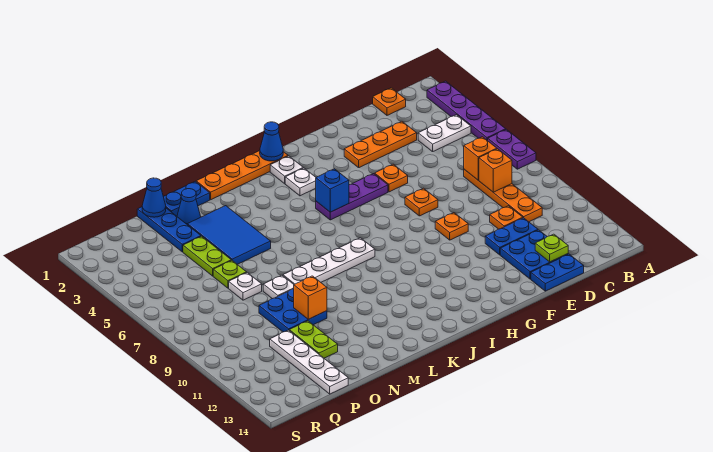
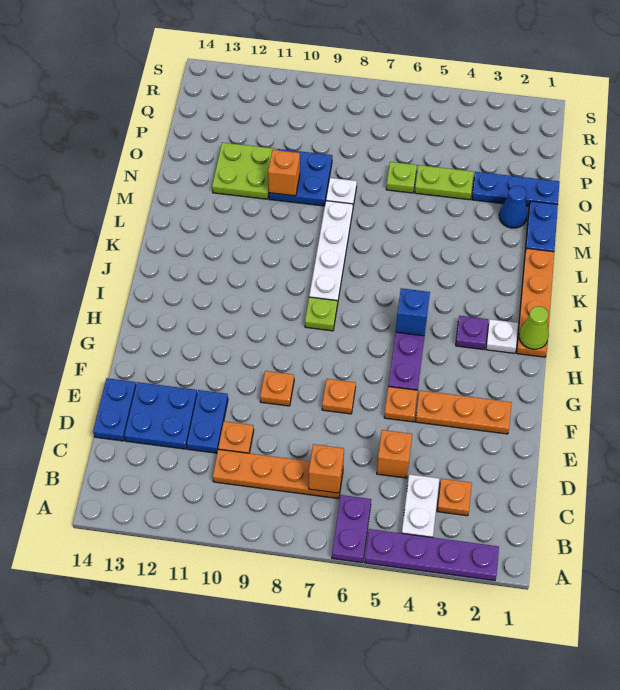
purple plate A6:A7 level 1 -> purple plate A6:B6 level 1
orange plate C1 level 1 -> orange plate C3 level 1
orange brick C8 level 2 -> orange brick D5 level 1
orange plate D3:F3 level 1 -> orange plate F2:F4 level 1
lime plate D13 level 2 -> lime plate I8 level 1
blue cone I1 level 2 -> lime cone I1 level 2
white plate I3 level 1 -> purple plate I3 level 1
blue tile M3:N5 level 1 -> none
blue cone O1 level 2 -> none
white plate O7 level 1 -> none
lime plate O11:O12 level 1 -> lime plate N11:O12 level 1
white plate P11:P14 level 1 -> none

